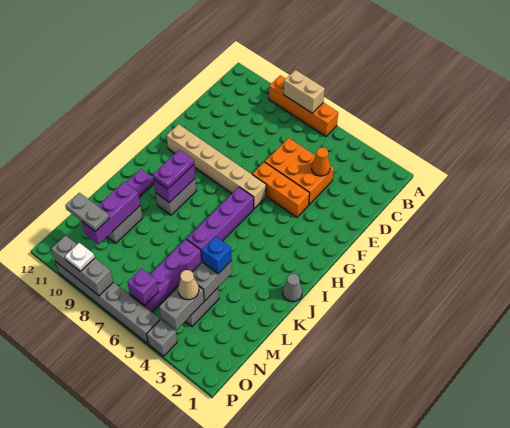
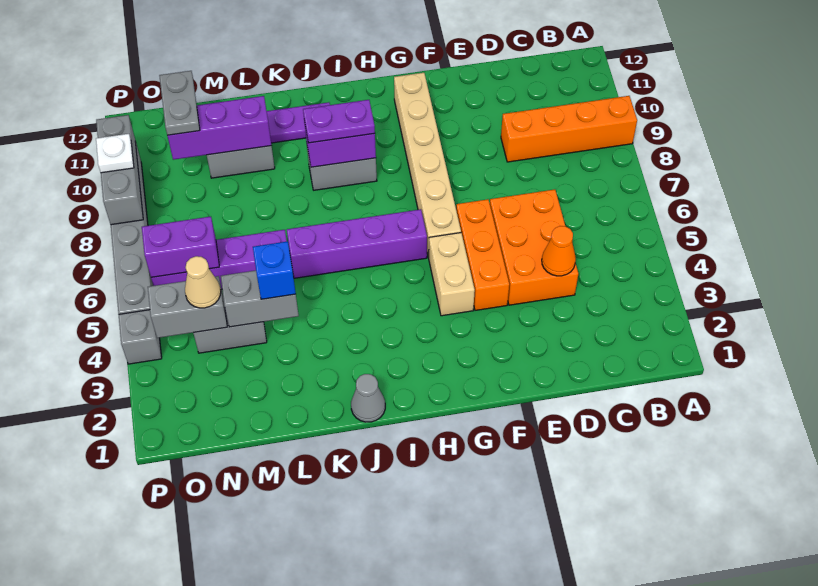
orange brick A6:A9 level 1 -> orange brick A9:D9 level 1
tan brick A7:A8 level 2 -> tan brick G4:G5 level 1
purple brick O6 level 2 -> purple brick N6:O6 level 2

